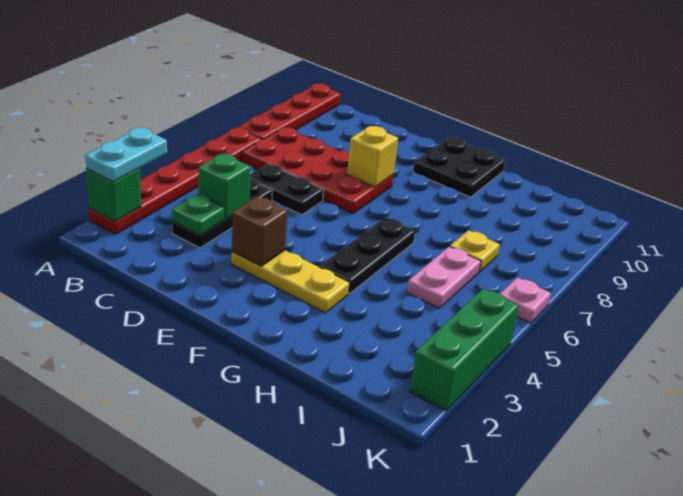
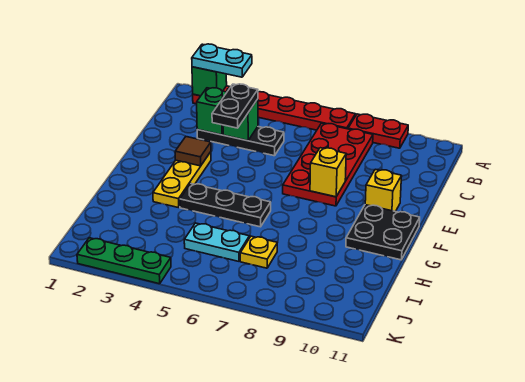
red plate A8:A11 level 1 -> red plate A8:A9 level 1
green plate C3 level 2 -> green brick C3 level 2
black plate C6:D6 level 1 -> black plate C4:D4 level 3
brown brick E3 level 2 -> brown tile E3 level 2
none -> yellow brick E10 level 1
pink plate I5:I6 level 1 -> cyan plate I5:I6 level 1
green brick K2:K4 level 1 -> green plate K2:K4 level 1
pink plate K6 level 1 -> none

